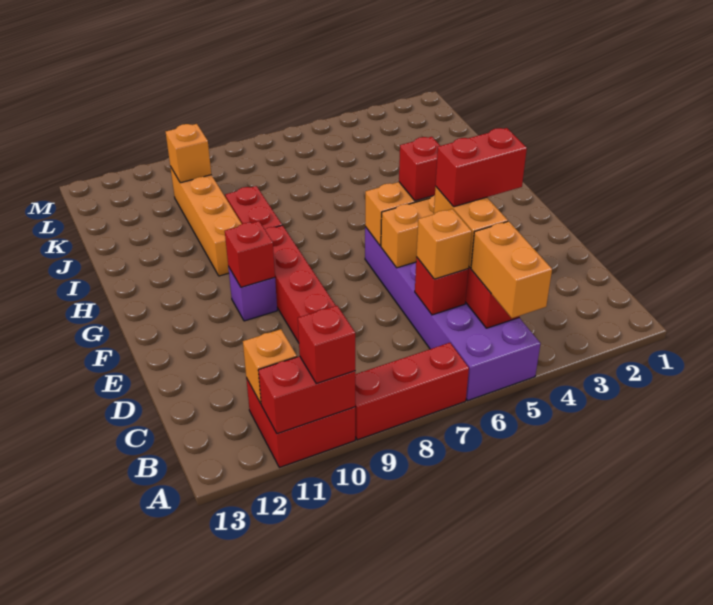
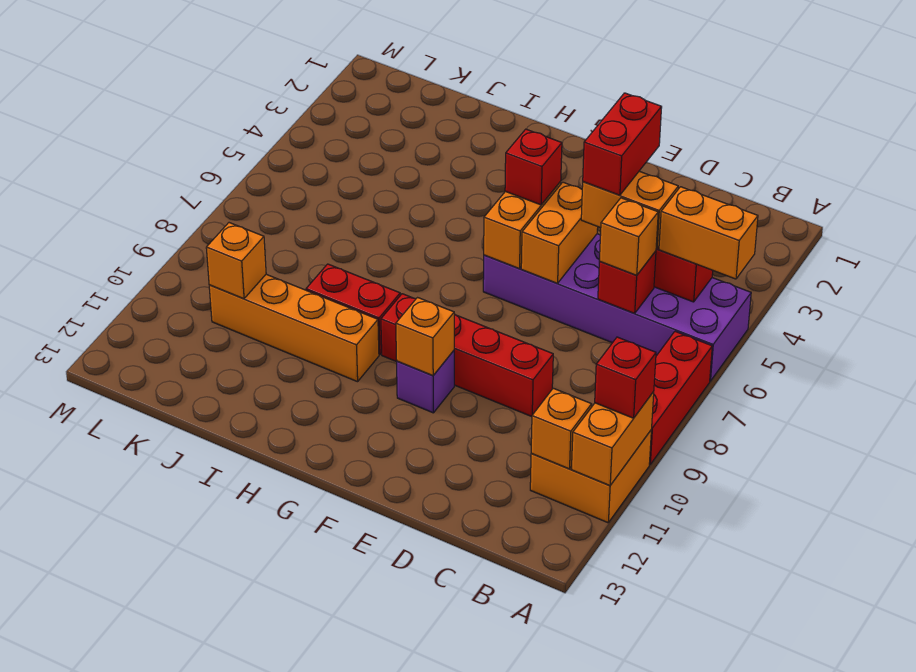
red brick A10:B11 level 1 -> orange brick A10:B11 level 1
red brick A10:A11 level 2 -> orange brick A10:A11 level 2
red brick F10 level 2 -> orange brick F10 level 2

